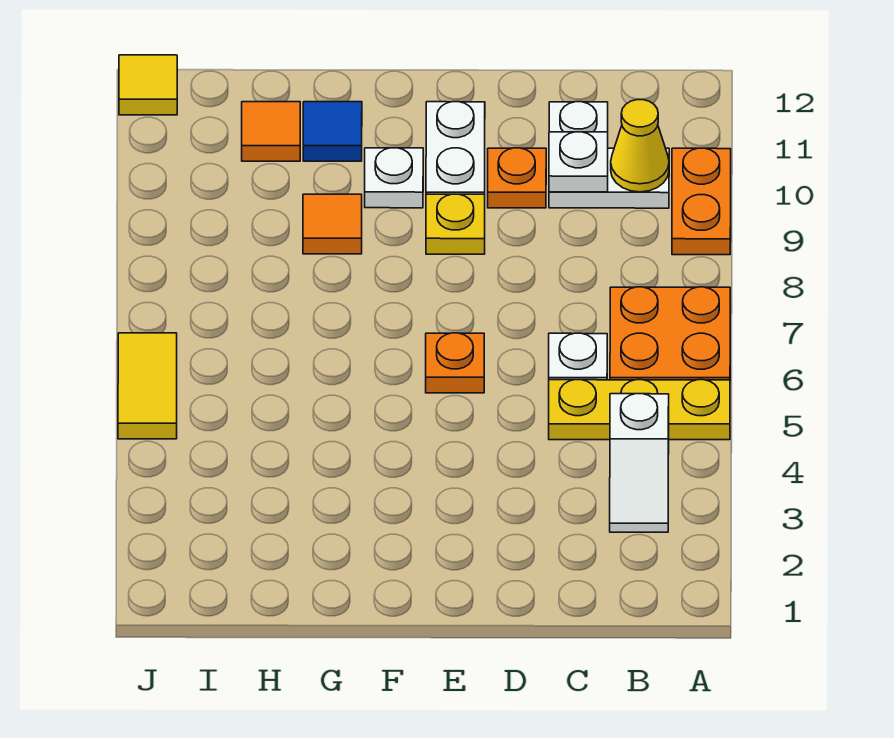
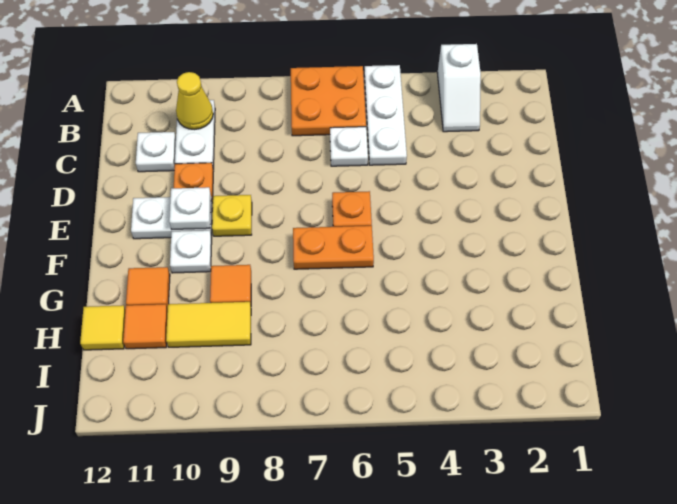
yellow plate A5:C5 level 1 -> white plate A5:C5 level 1
orange plate A9:A10 level 1 -> orange plate F6:F7 level 1
white slope B3:B4 level 1 top 4 -> white slope A3:B3 level 1 top A
white plate C10 level 2 -> white plate E10 level 2
blue tile G11 level 1 -> orange tile G11 level 1
yellow tile J5:J6 level 1 -> yellow tile H9:H10 level 1
yellow tile J12 level 1 -> yellow tile H12 level 1

